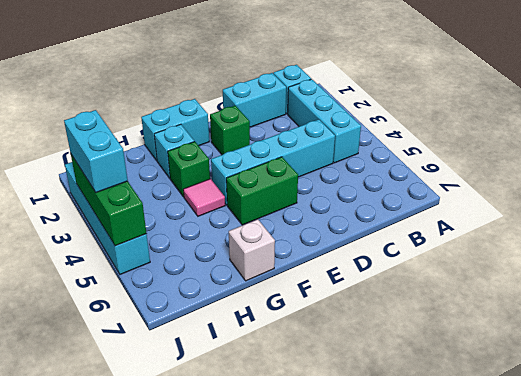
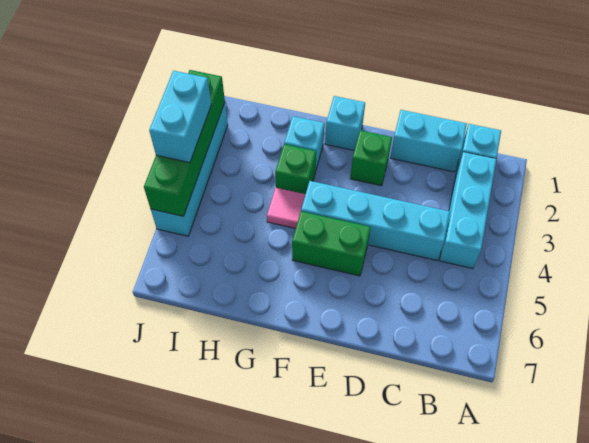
cyan brick F1:G1 level 1 -> cyan brick F1 level 1
white brick G7 level 1 -> none
green brick J3:J5 level 2 -> green brick J2:J5 level 2

